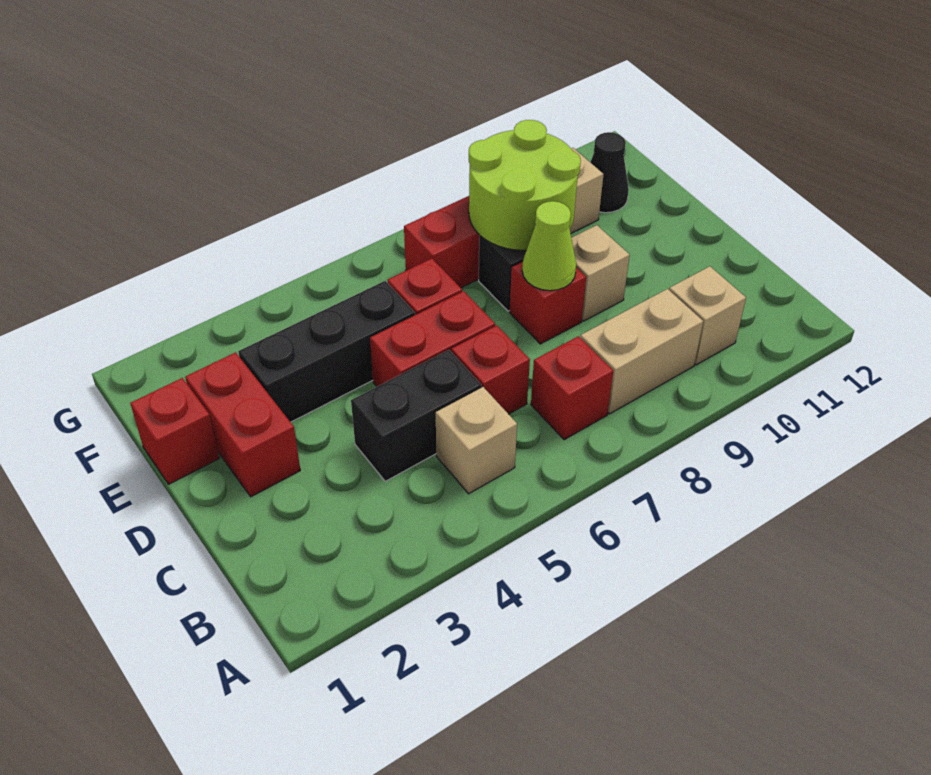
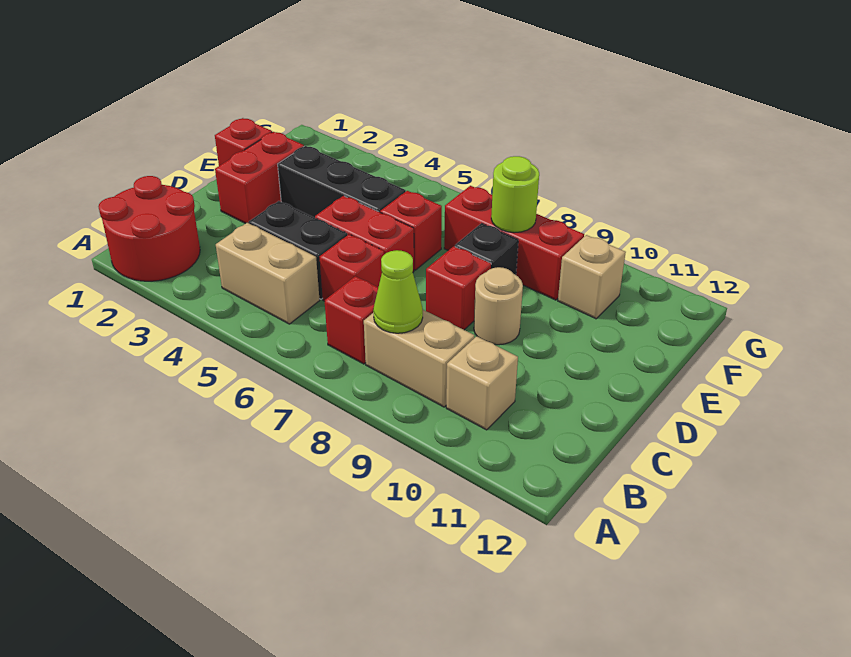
none -> red round brick A1:B2 level 1
tan brick B5 level 1 -> tan brick B4:B5 level 1
lime cone D8 level 2 -> lime cone B8 level 2
tan brick D9 level 1 -> tan round brick D9 level 1
lime round brick E8:F9 level 2 -> lime round brick F8 level 2
black cone F11 level 1 -> none

